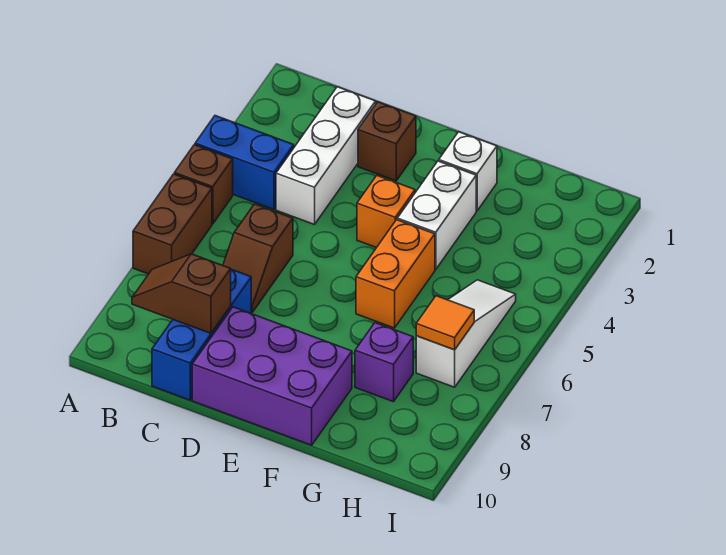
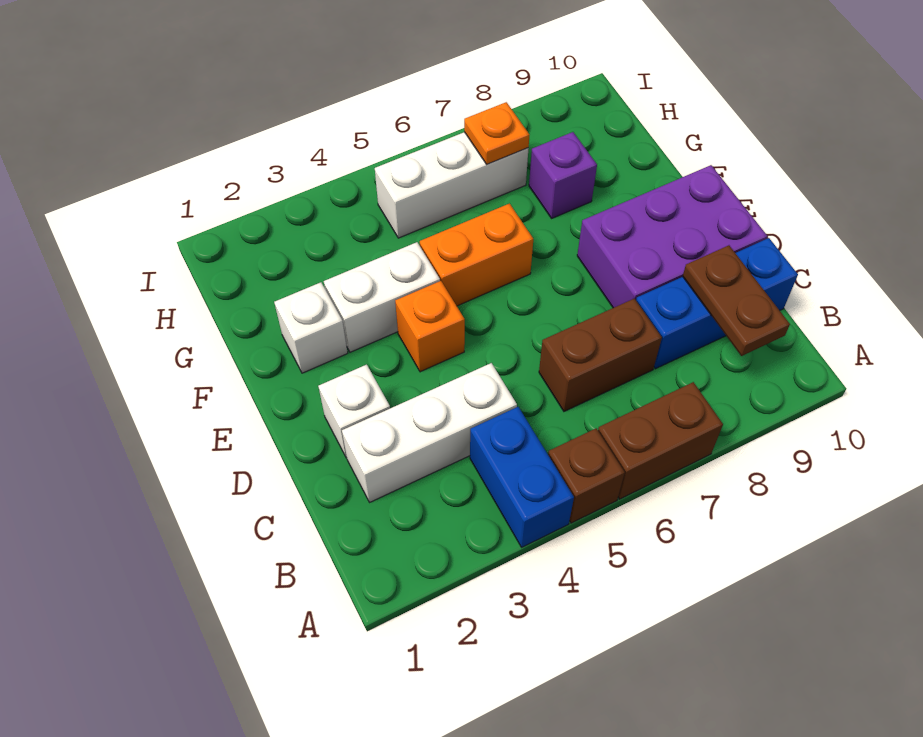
brown slope B9:C9 level 2 top C -> brown plate B9:C9 level 2
brown slope C6:C7 level 1 top 6 -> brown brick C6:C7 level 1
brown brick D2 level 1 -> white brick D2 level 1
purple brick D9:F10 level 1 -> purple brick D8:E10 level 1
white slope H5:H7 level 1 top 7 -> white brick H5:H7 level 1
orange tile H7 level 2 -> orange plate H7 level 2

